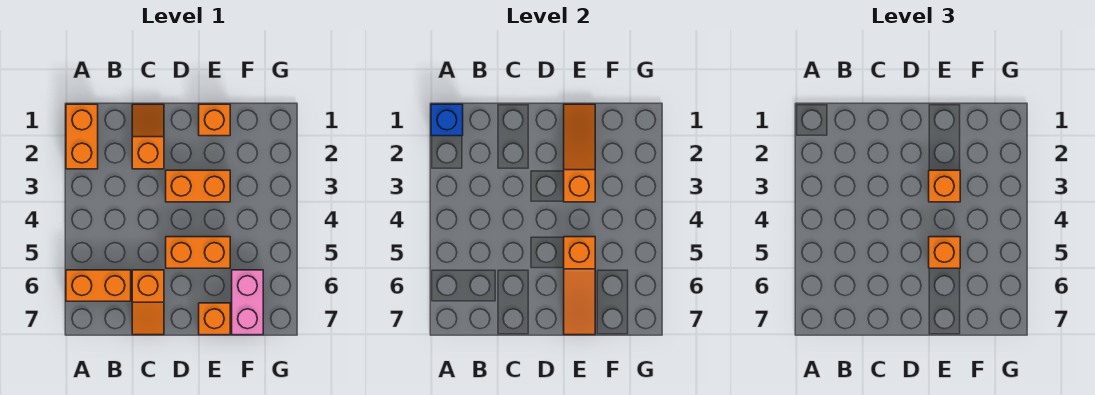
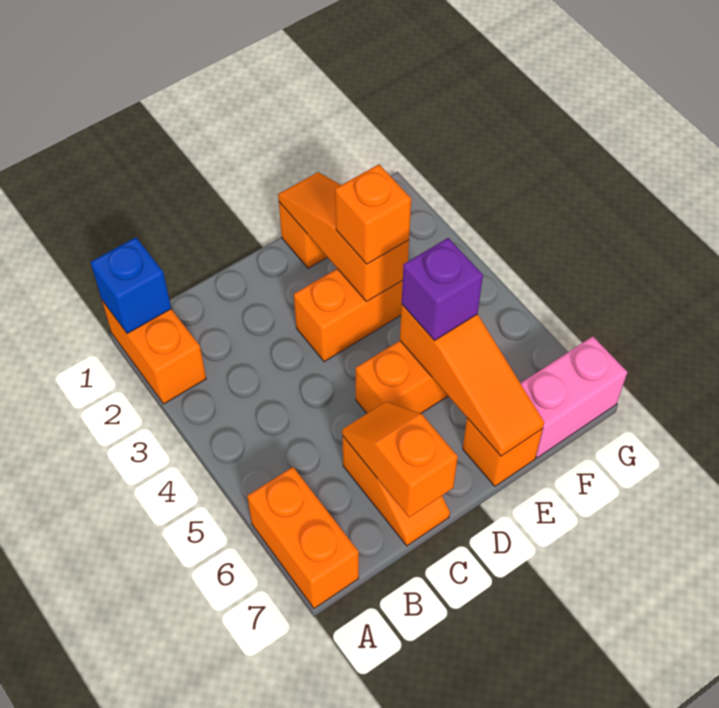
orange brick A6:B6 level 1 -> orange brick A6:A7 level 1
orange slope C1:C2 level 1 top 2 -> orange slope C6:C7 level 2 top 7
orange brick E5 level 3 -> purple brick E5 level 3
pink brick F6:F7 level 1 -> pink brick F7:G7 level 1

